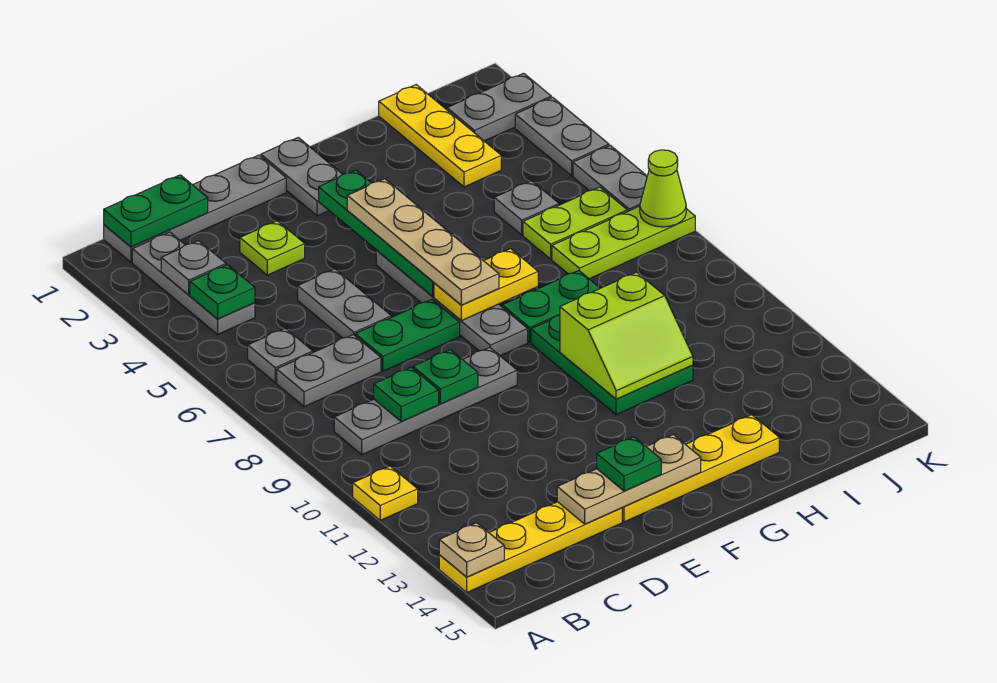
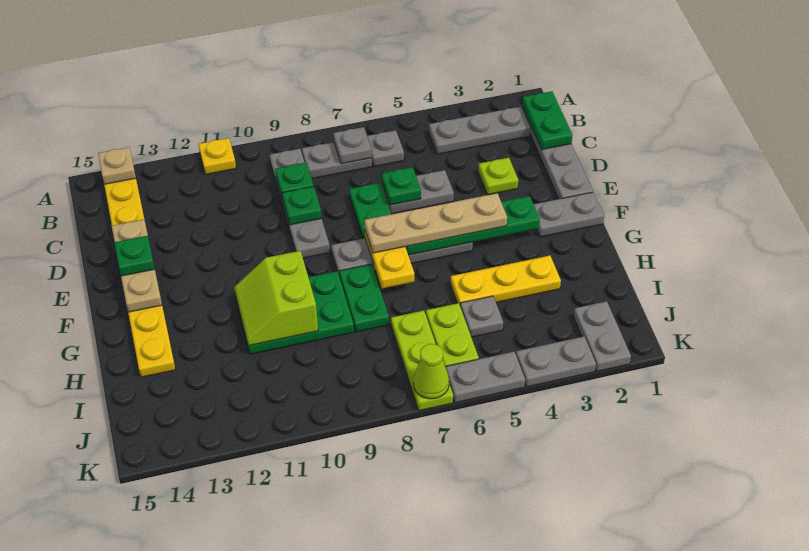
grey plate B3 level 2 -> grey plate B7 level 2
green plate B4 level 2 -> green plate D6 level 2
grey plate B7:C7 level 1 -> grey plate B7:B8 level 1
yellow plate I1:I3 level 1 -> yellow plate H3:H5 level 1

